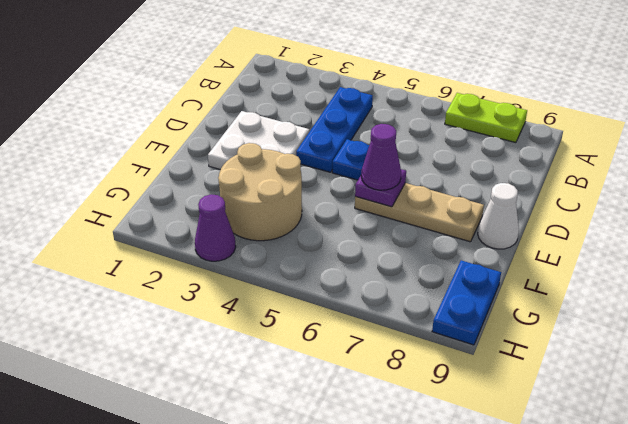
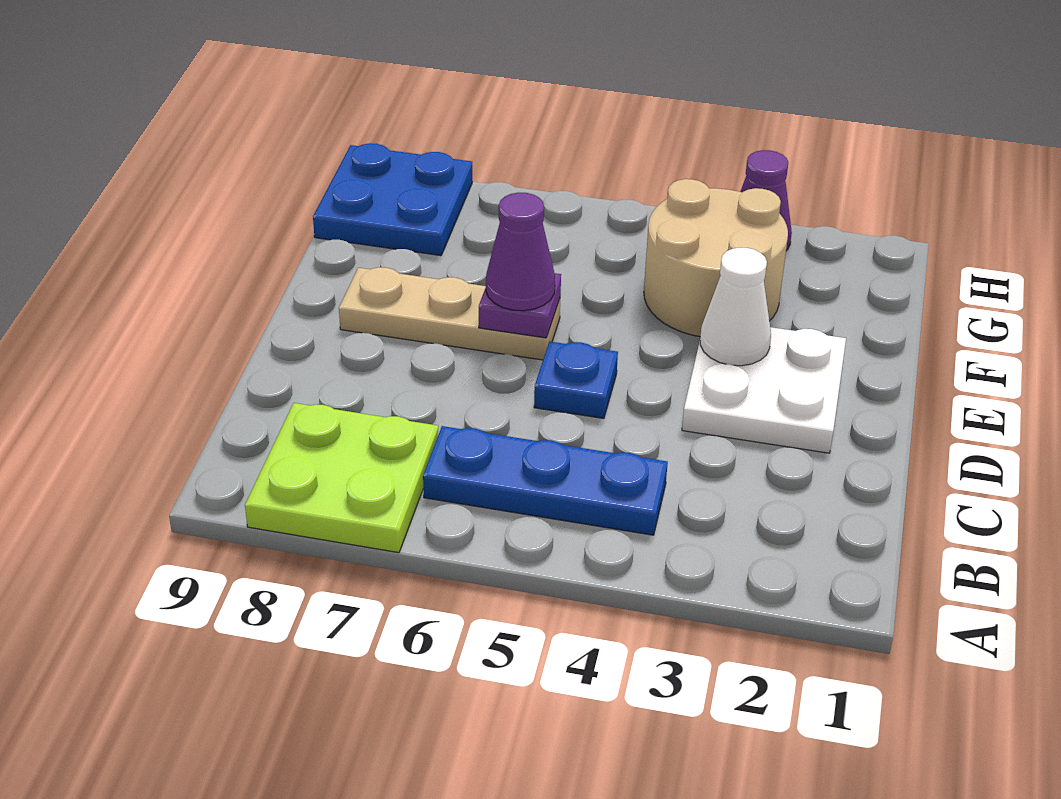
lime plate A7:A8 level 1 -> lime plate A7:B8 level 1
blue plate B4:D4 level 1 -> blue plate B4:B6 level 1
white cone E9 level 1 -> white cone E3 level 2
blue plate G9:H9 level 1 -> blue plate G8:H9 level 1

